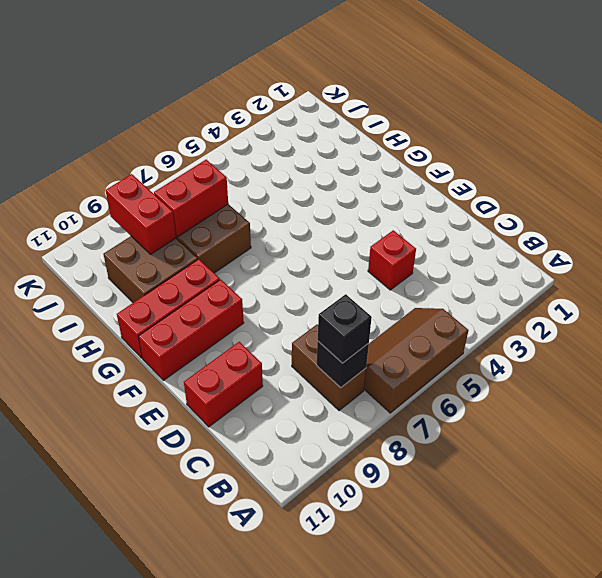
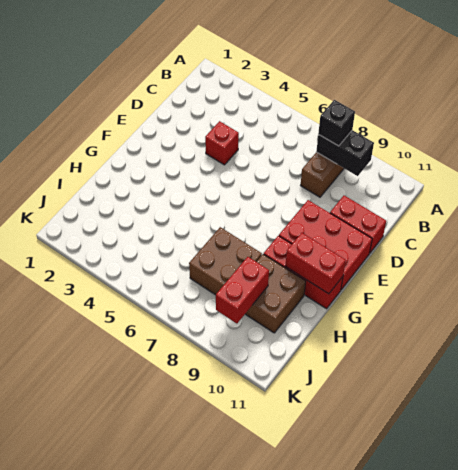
brown slope A5:B7 level 1 top A -> none
black brick B8 level 2 -> black brick B8:B9 level 2
red brick F9:F11 level 1 -> red brick E9:F11 level 1
red brick I7:I8 level 2 -> red brick G10:G11 level 2

